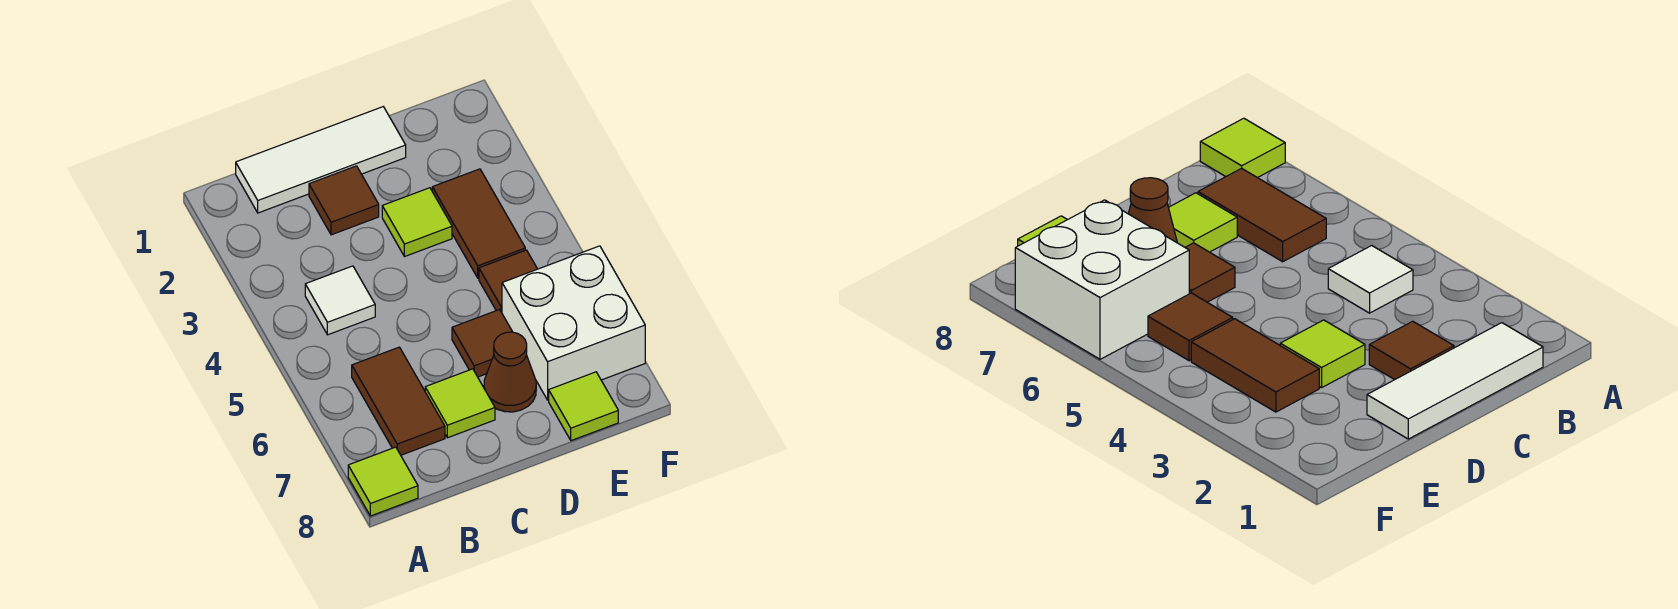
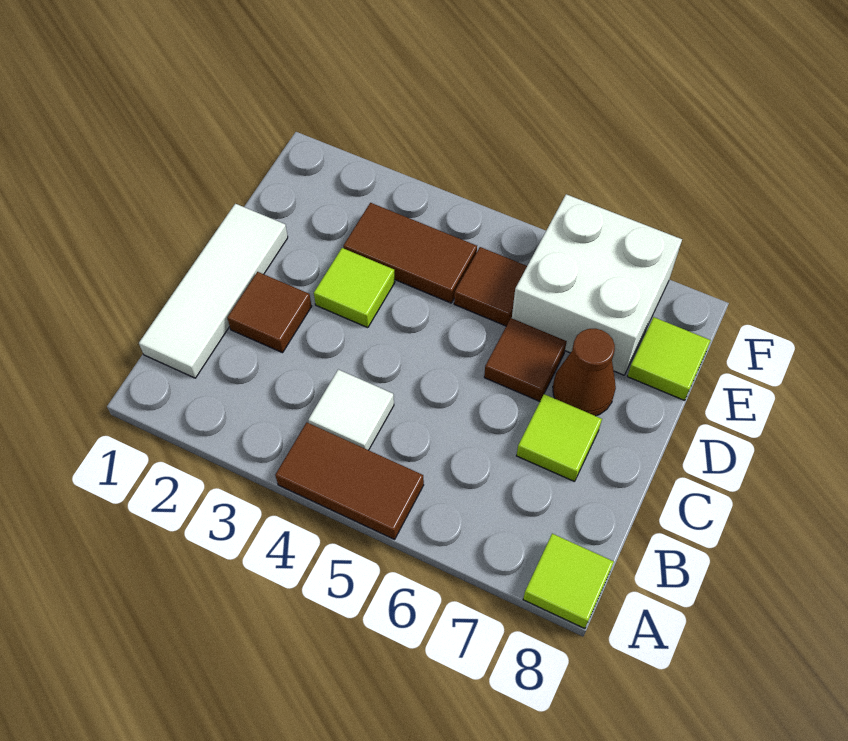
brown tile B6:B7 level 1 -> brown tile A4:A5 level 1

